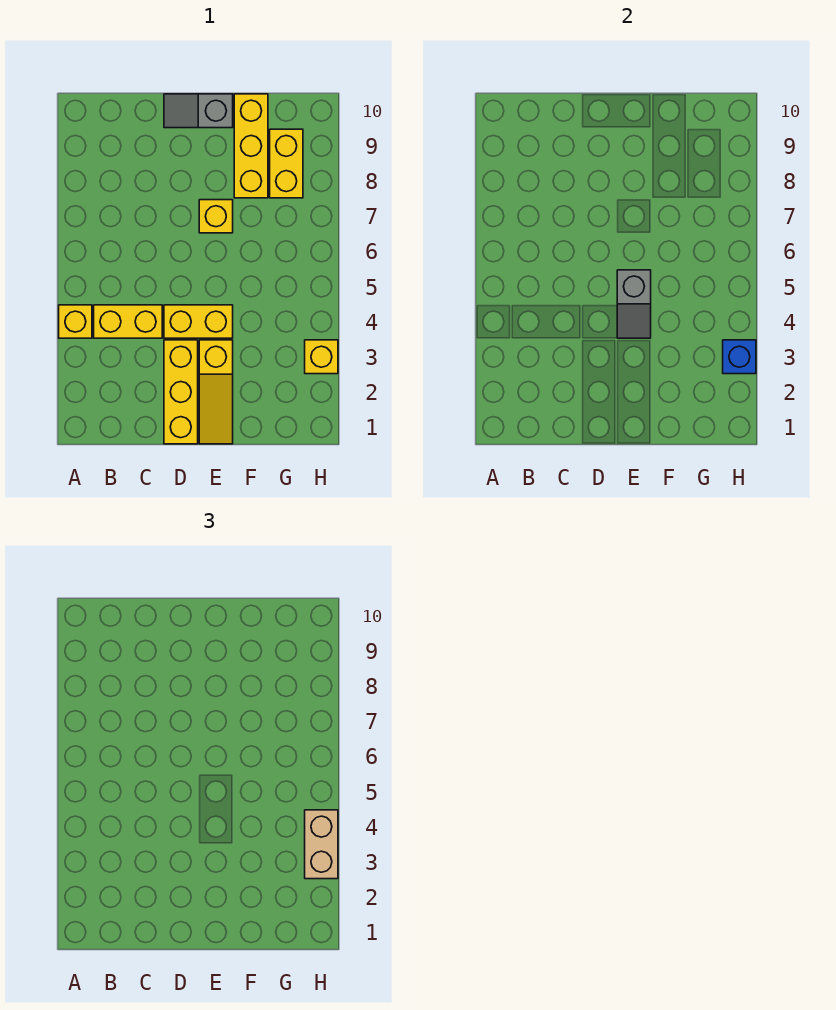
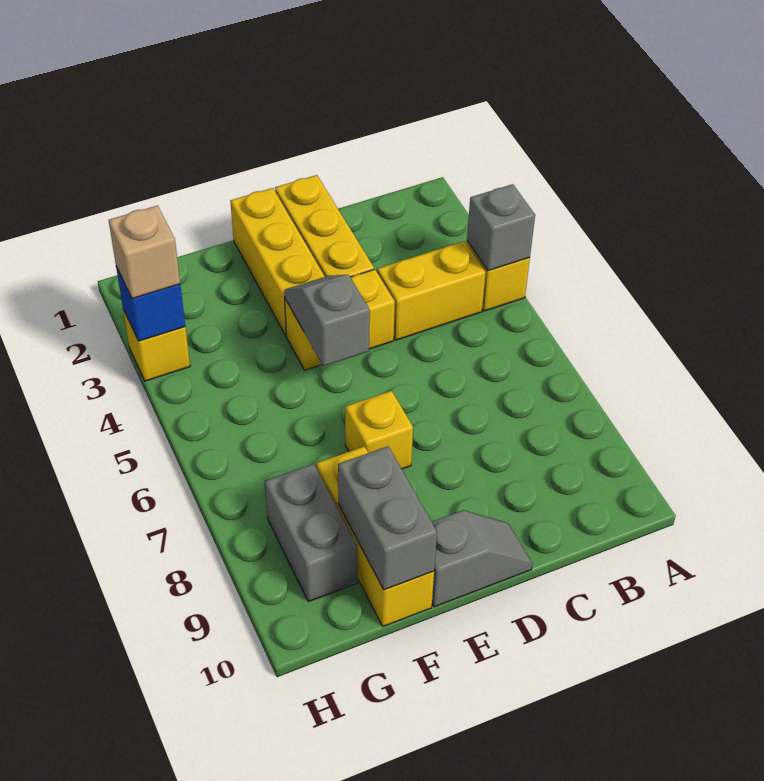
none -> grey brick A4 level 2
yellow slope E1:E3 level 1 top 3 -> yellow brick E1:E3 level 1
none -> grey brick F9:F10 level 2
yellow brick G8:G9 level 1 -> grey brick G8:G9 level 1
tan brick H3:H4 level 3 -> tan brick H3 level 3

